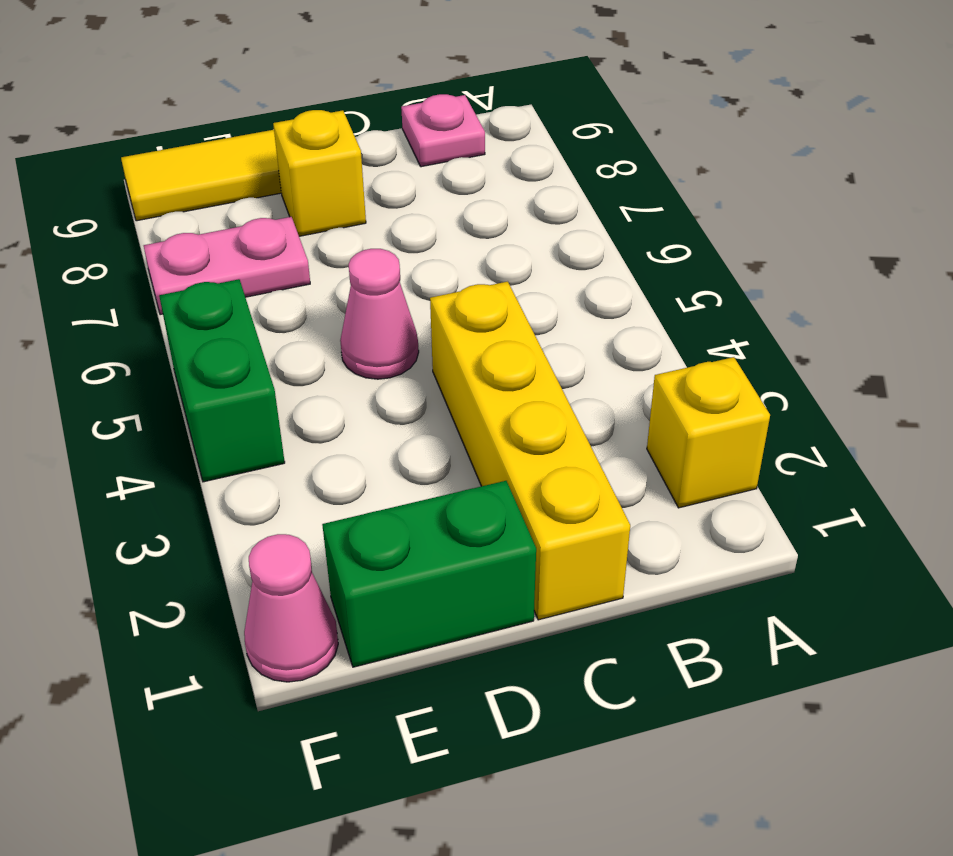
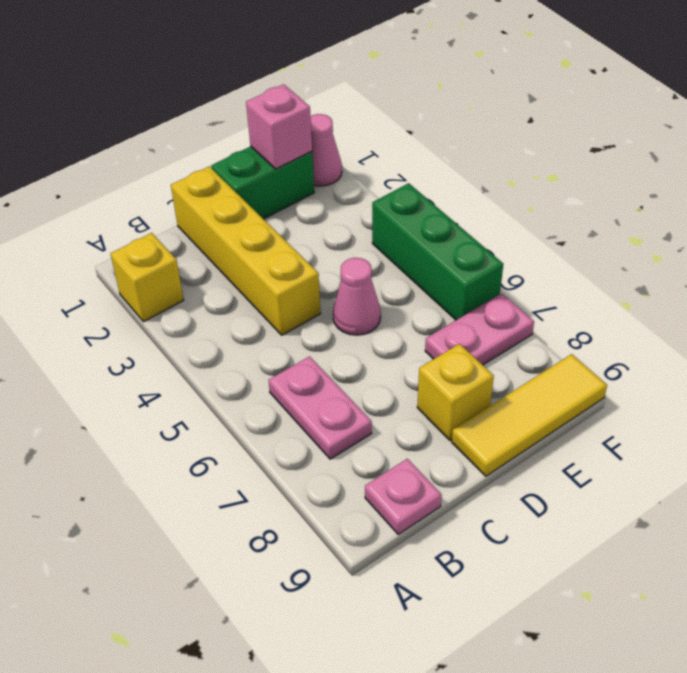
none -> pink plate B6:B7 level 1
none -> pink brick E1 level 2
green brick F4:F5 level 1 -> green brick F4:F6 level 1

